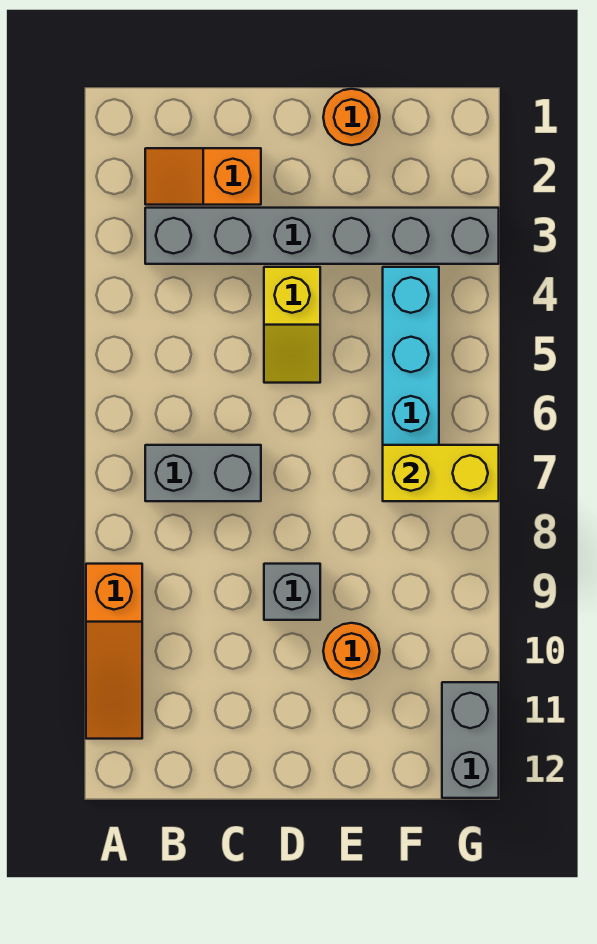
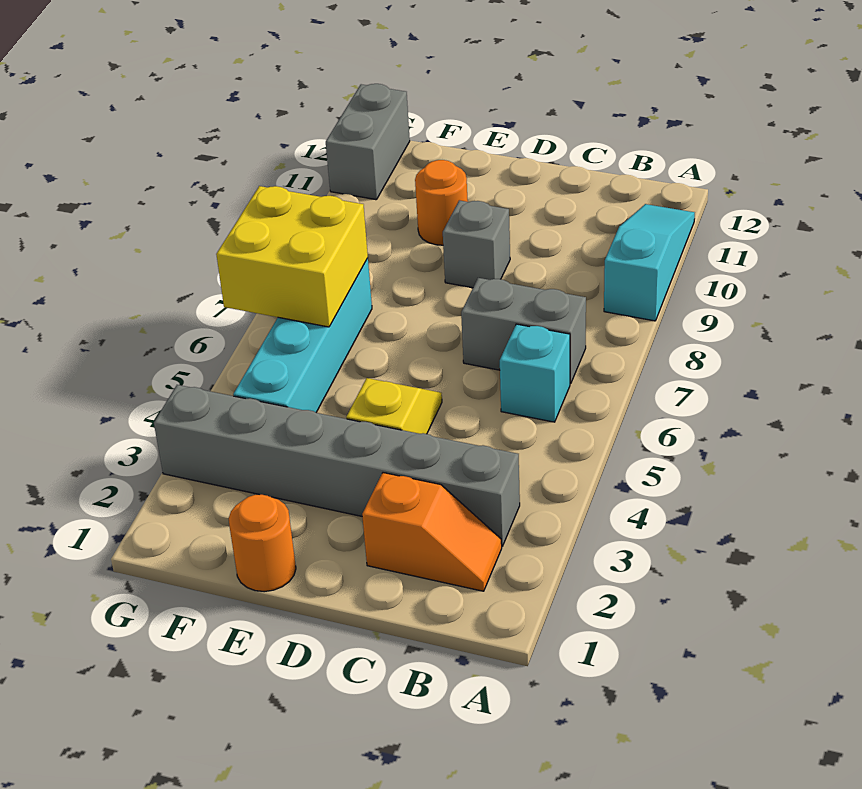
orange slope A9:A11 level 1 top 9 -> cyan slope A9:A11 level 1 top 9
none -> cyan brick B6 level 1
yellow brick F7:G7 level 2 -> yellow brick F6:G7 level 2

